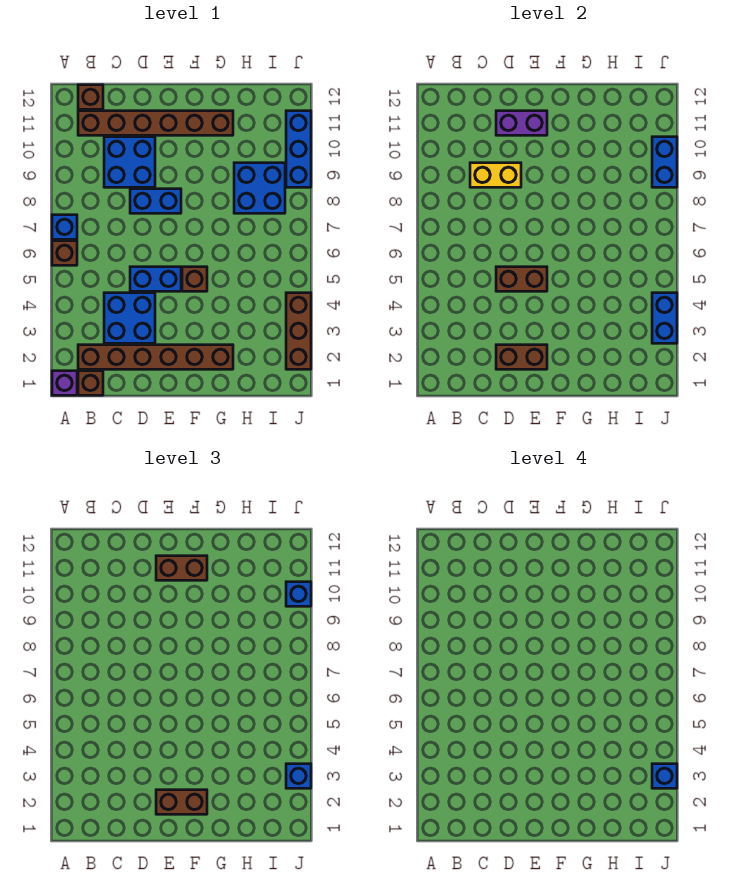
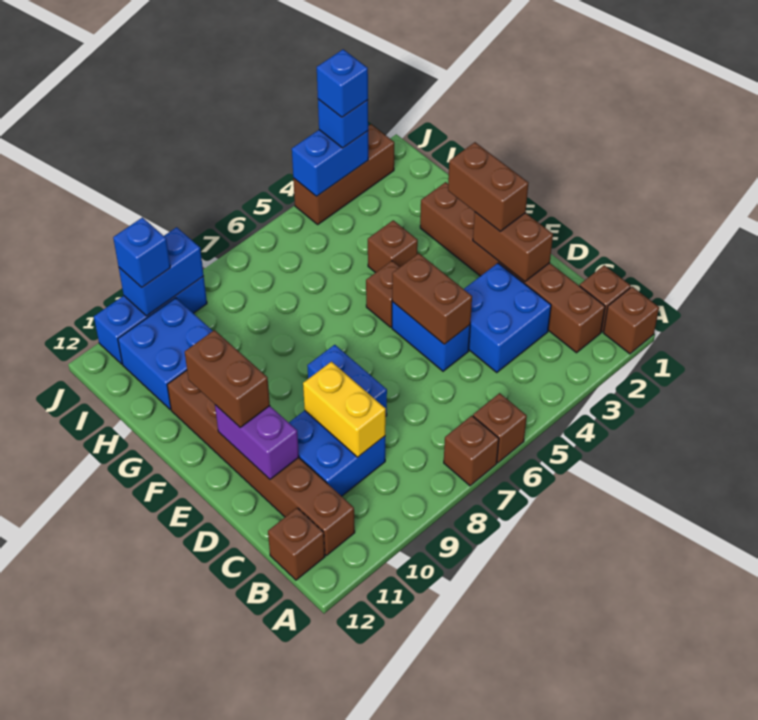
purple brick A1 level 1 -> brown brick A1 level 1
blue brick A7 level 1 -> brown brick A7 level 1
none -> brown brick G4 level 1
blue brick H8:I9 level 1 -> blue brick H10:I11 level 1

